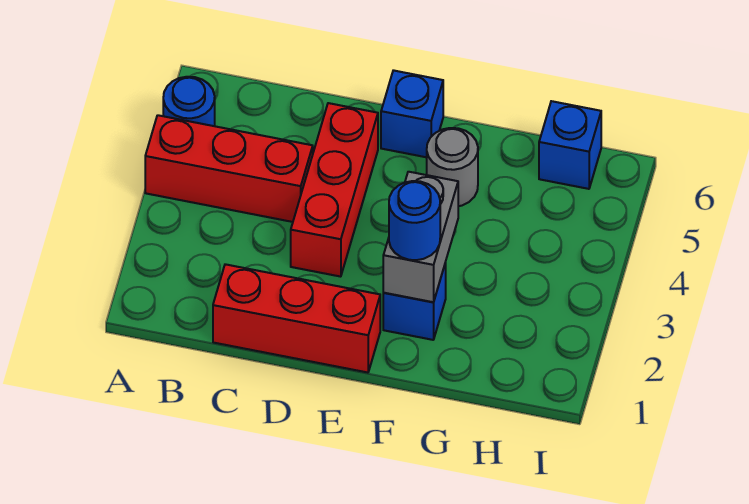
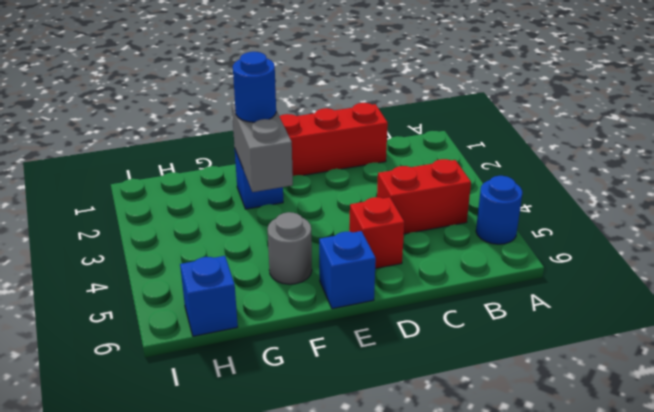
red brick A4:C4 level 1 -> red brick B4:C4 level 1
red brick D3:D5 level 1 -> red brick D5 level 1

